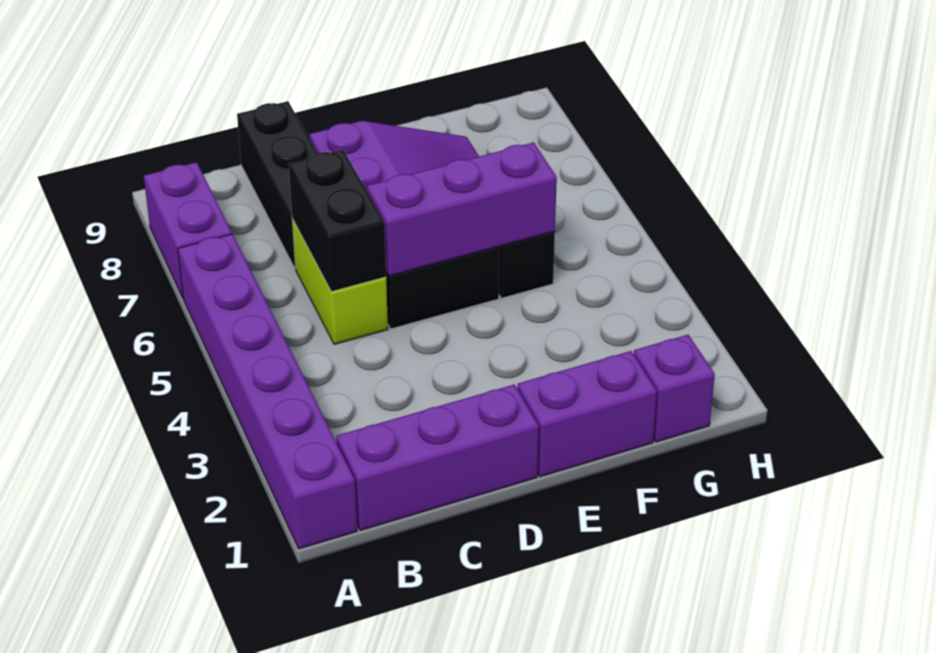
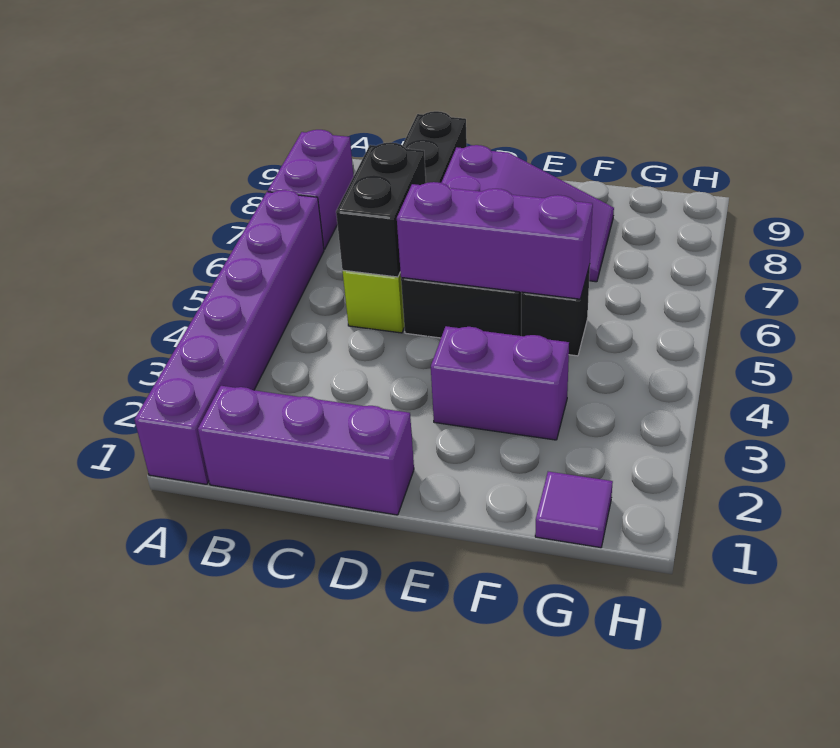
purple brick E1:F1 level 1 -> purple brick E3:F3 level 1
purple brick G1 level 1 -> purple tile G1 level 1

